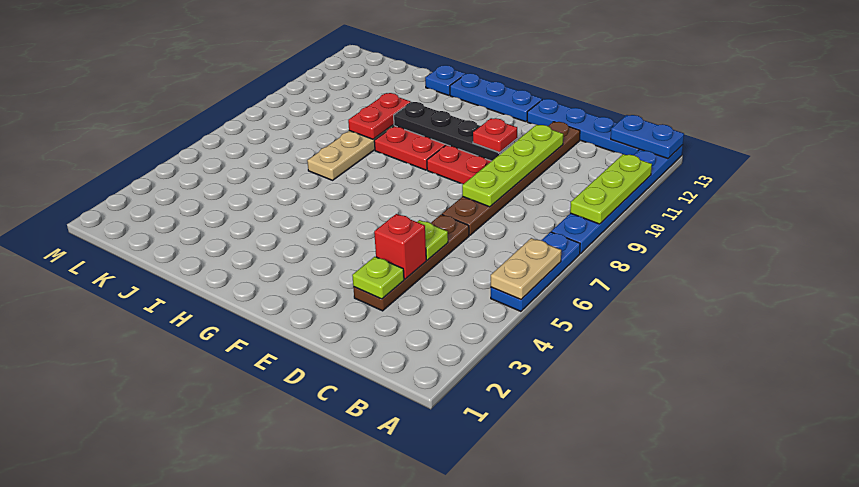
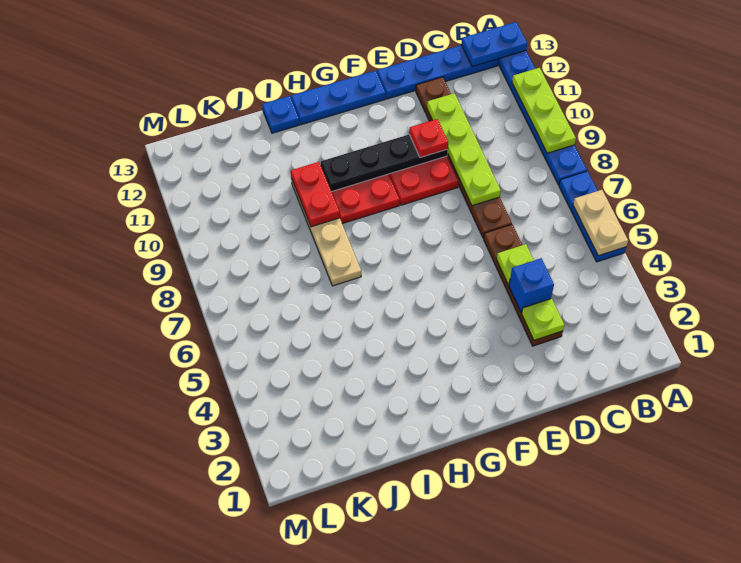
red brick D4 level 2 -> blue brick D4 level 2

